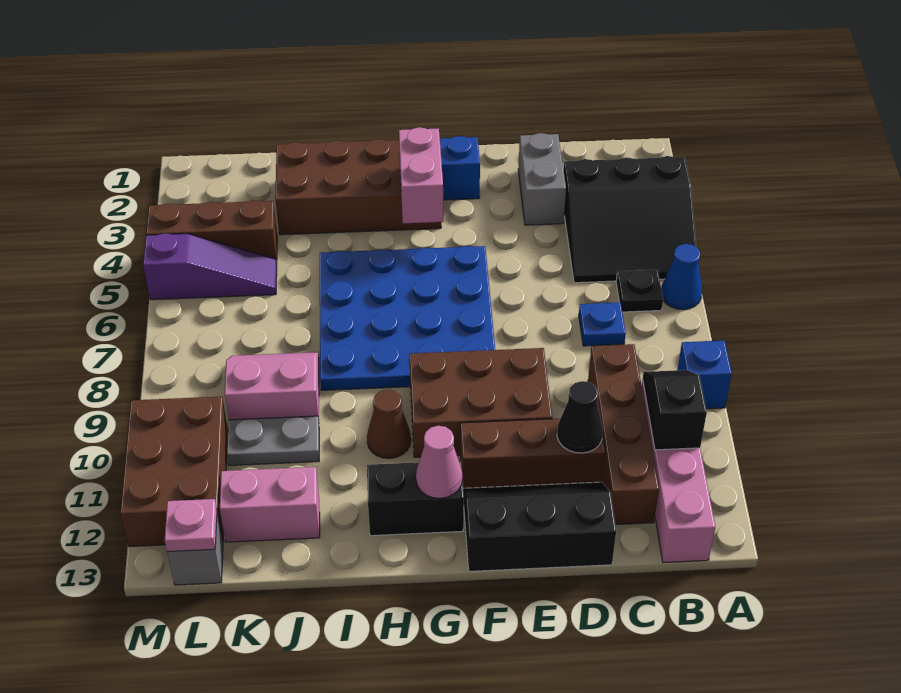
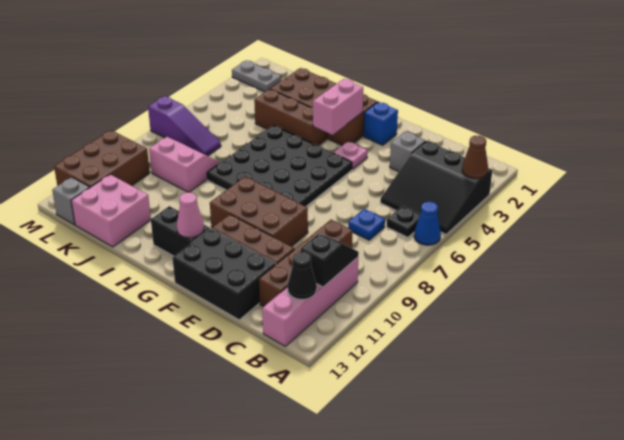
blue brick A9 level 1 -> none
grey brick D2:D3 level 1 -> grey brick D3 level 1
black cone D11 level 2 -> black cone B12 level 2
black slope D12:F13 level 1 top 13 -> black brick D12:F13 level 1
blue plate F5:I8 level 1 -> black plate F5:I8 level 1
brown cone H10 level 1 -> brown cone A3 level 2
grey plate J10:K10 level 1 -> grey plate L2:M2 level 1
pink brick J12:K12 level 1 -> pink brick J12:K13 level 1
brown brick K4:M4 level 1 -> brown brick H4:J4 level 1
purple slope K5:M5 level 1 top M -> purple slope K7:M7 level 1 top M
pink plate L13 level 2 -> pink plate F4 level 1

